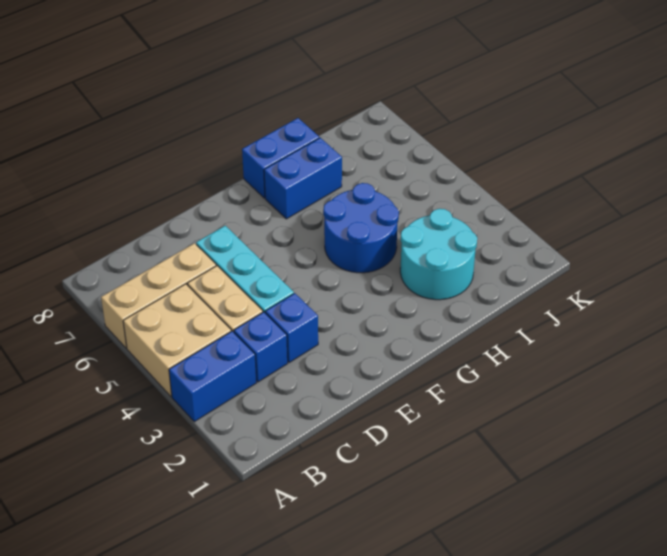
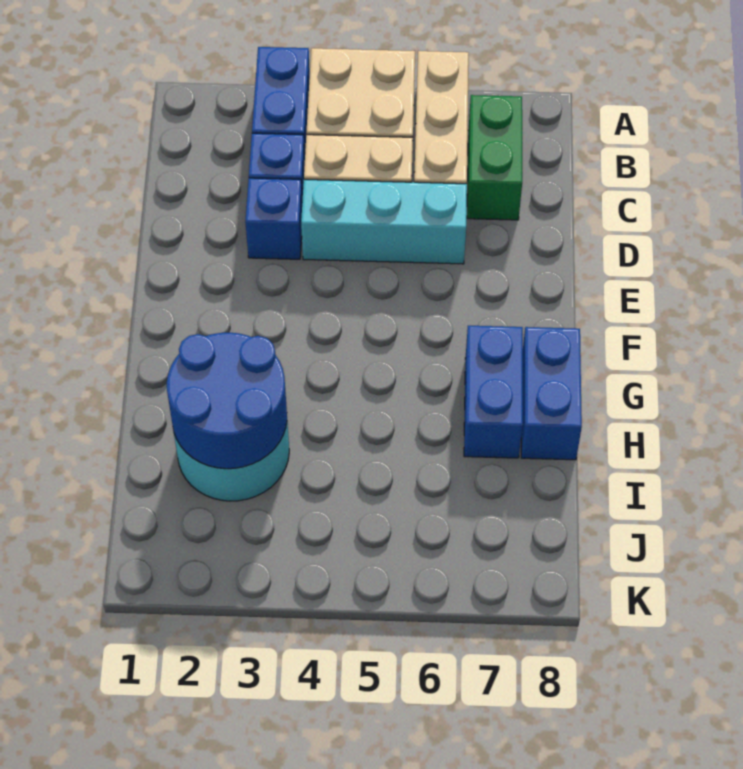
none -> green brick B7:C7 level 1
blue round brick G4:H5 level 1 -> blue round brick H2:I3 level 2

